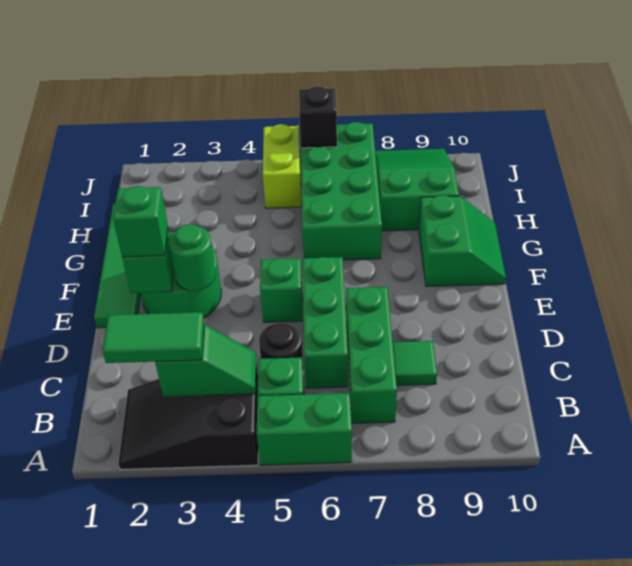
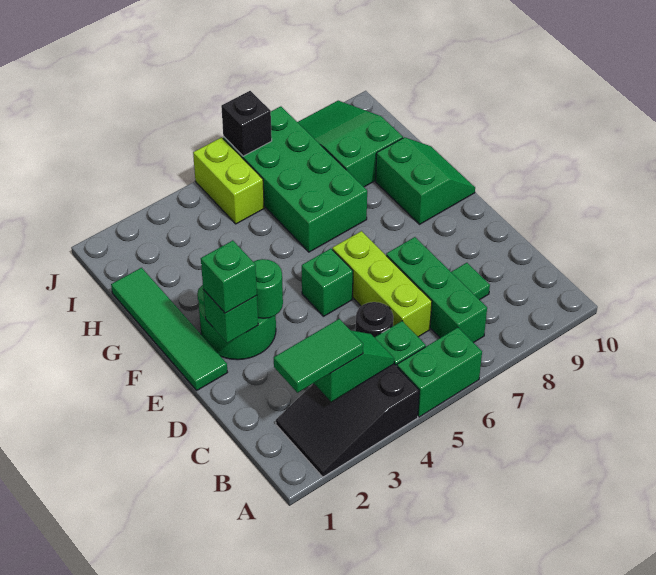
green brick C6:E6 level 1 -> lime brick C6:E6 level 1

